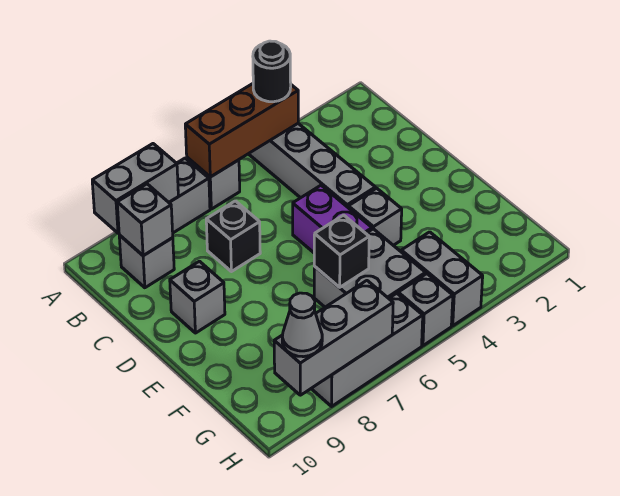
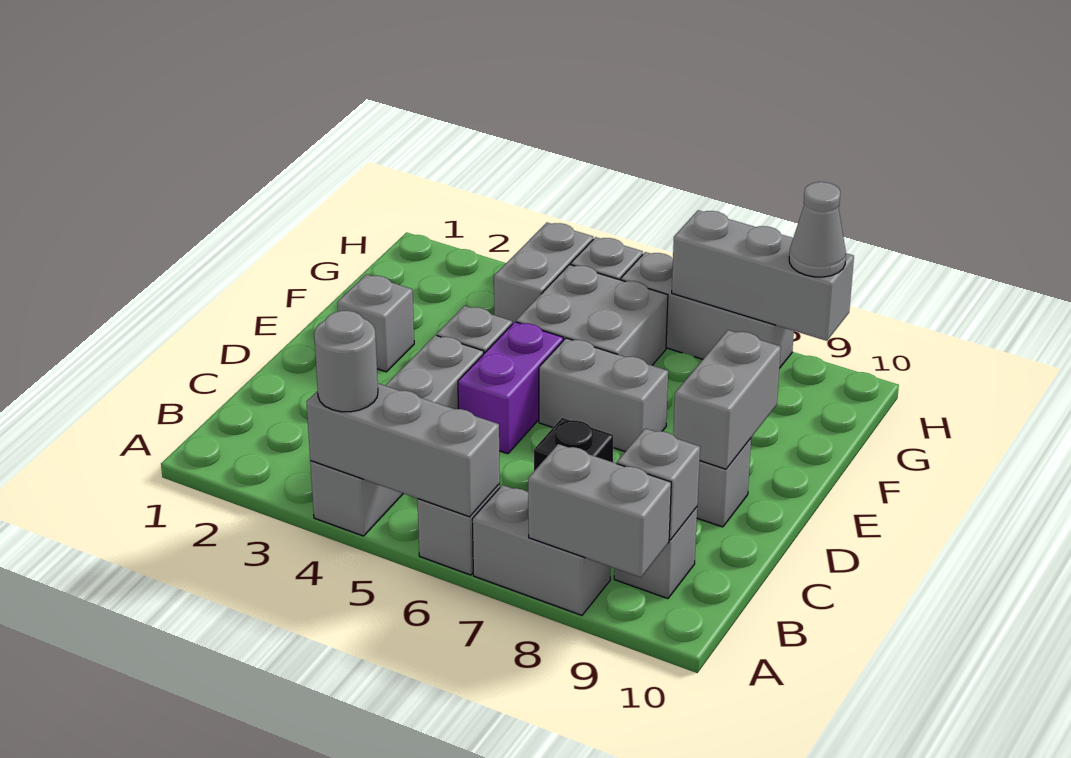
brown brick A4:A6 level 2 -> grey brick A4:A6 level 2
black round brick A4 level 3 -> grey round brick A4 level 3
none -> grey brick D9:E9 level 2
none -> grey brick E2 level 1
none -> grey brick E6:E7 level 1
black brick F6 level 2 -> none

